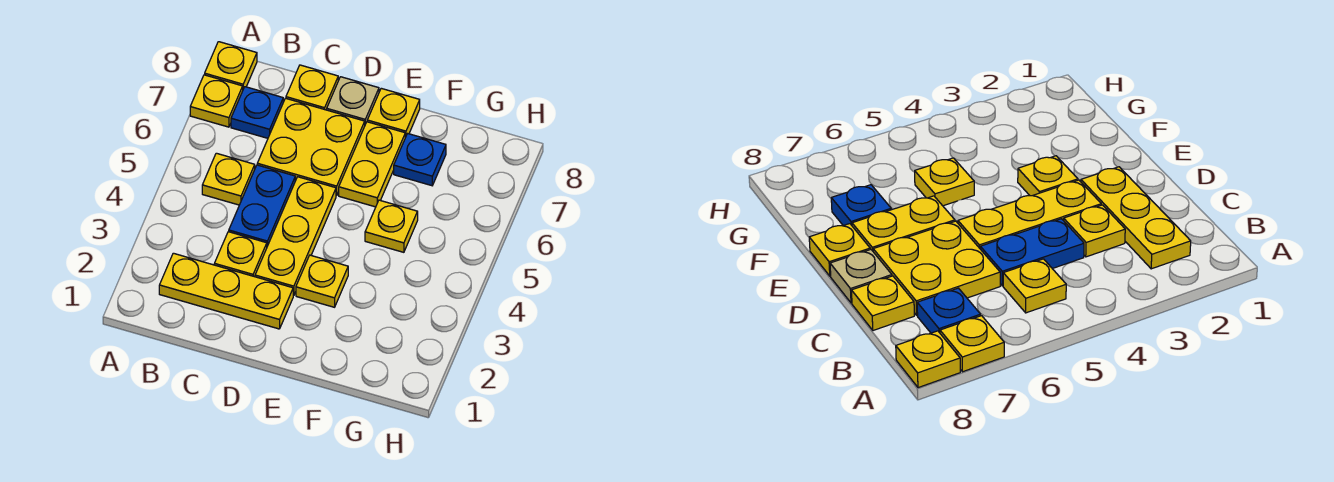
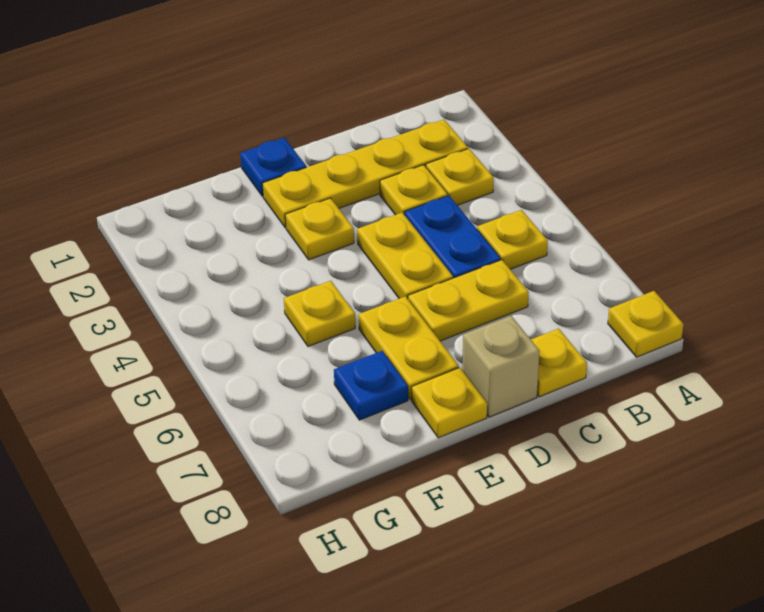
yellow plate A7 level 1 -> yellow plate B3 level 1
yellow plate B2:D2 level 1 -> yellow plate B2:E2 level 1
blue plate B7 level 1 -> blue plate E1 level 1
yellow plate C6:D7 level 1 -> yellow plate C6:D6 level 1
yellow plate D3:D5 level 1 -> yellow plate D4:D5 level 1
tan plate D8 level 1 -> tan brick D8 level 1

